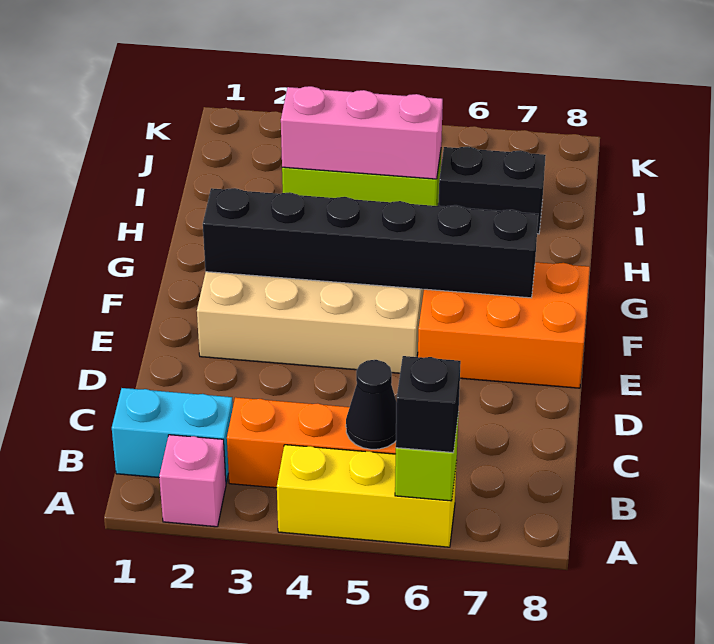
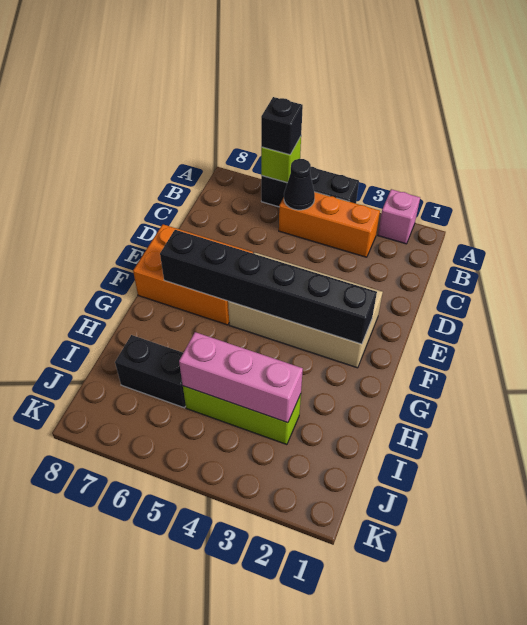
yellow brick A4:A6 level 1 -> black brick A4:A6 level 1
cyan brick B1:B2 level 1 -> none

